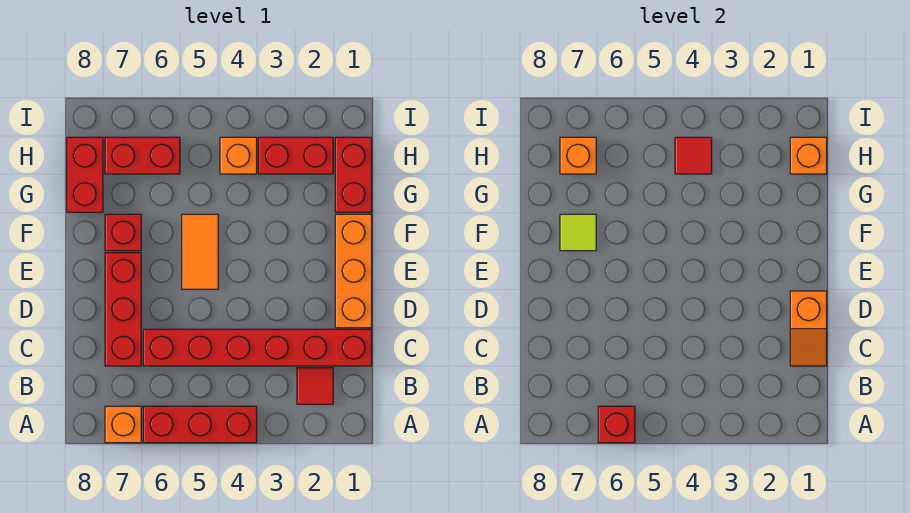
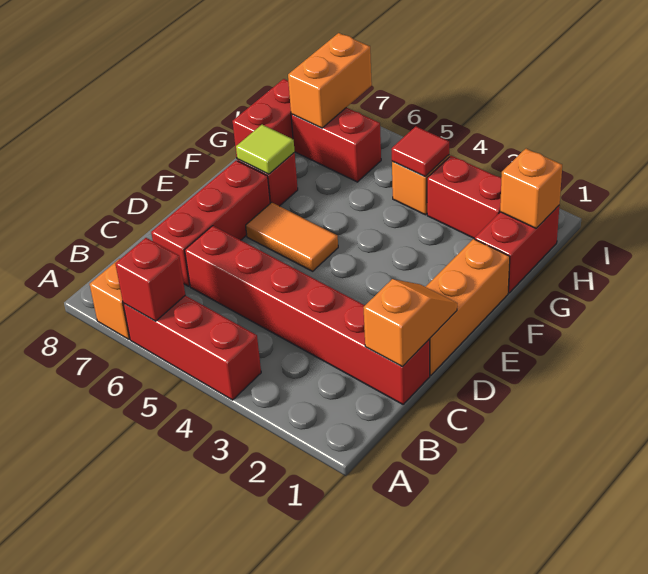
red tile B2 level 1 -> none
orange slope C1:D1 level 2 top D -> orange slope C1:D1 level 2 top C
orange tile E5:F5 level 1 -> orange tile E5:E6 level 1
orange brick H7 level 2 -> orange brick H7:I7 level 2

